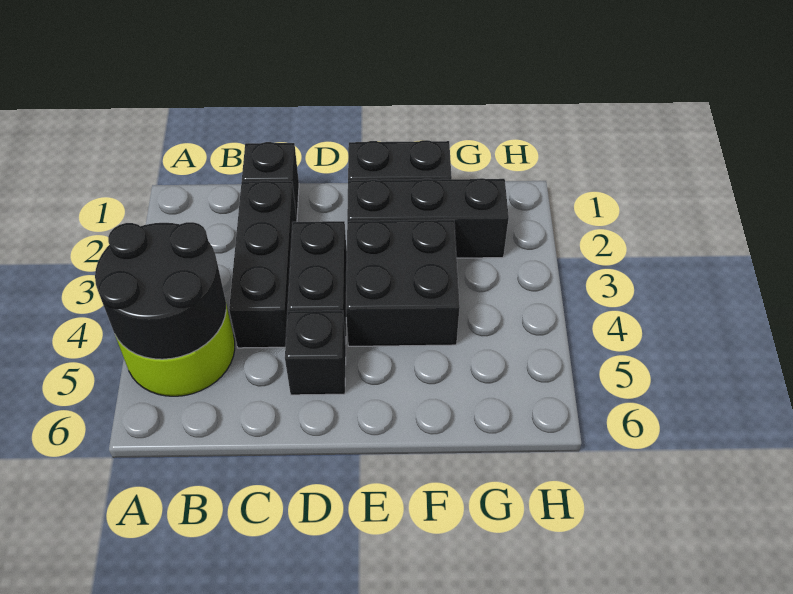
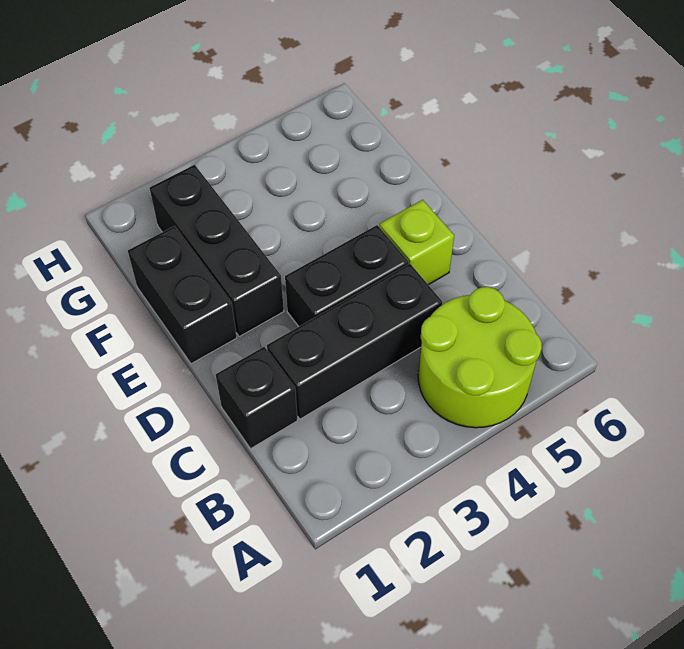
black round brick A4:B5 level 2 -> none
black brick D5 level 1 -> lime brick D5 level 1
black brick E3:F4 level 1 -> none

